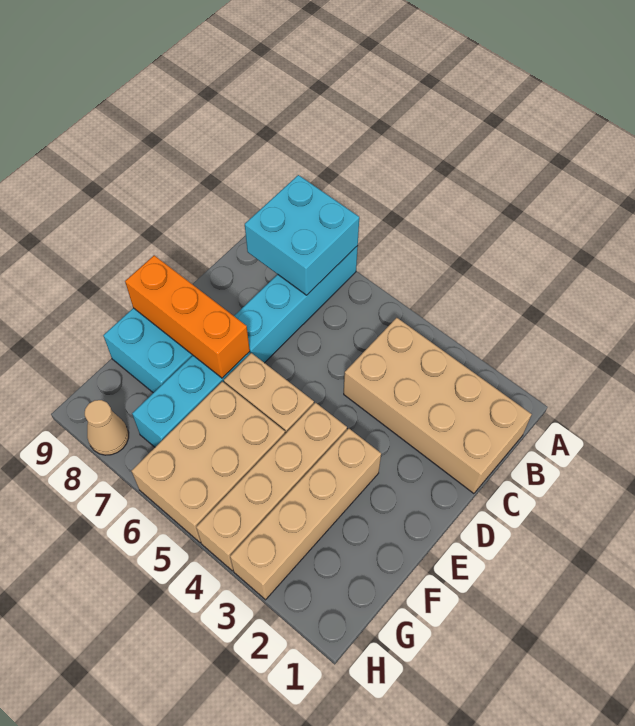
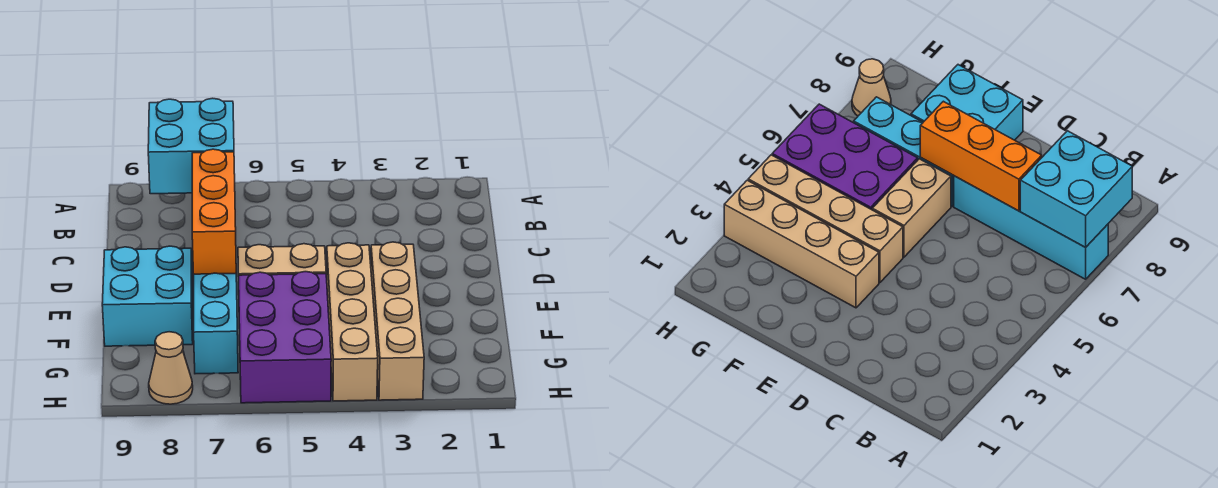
tan brick B1:C4 level 1 -> none
orange brick E7:E9 level 2 -> orange brick C7:E7 level 2
tan brick F5:H6 level 1 -> purple brick F5:H6 level 1

